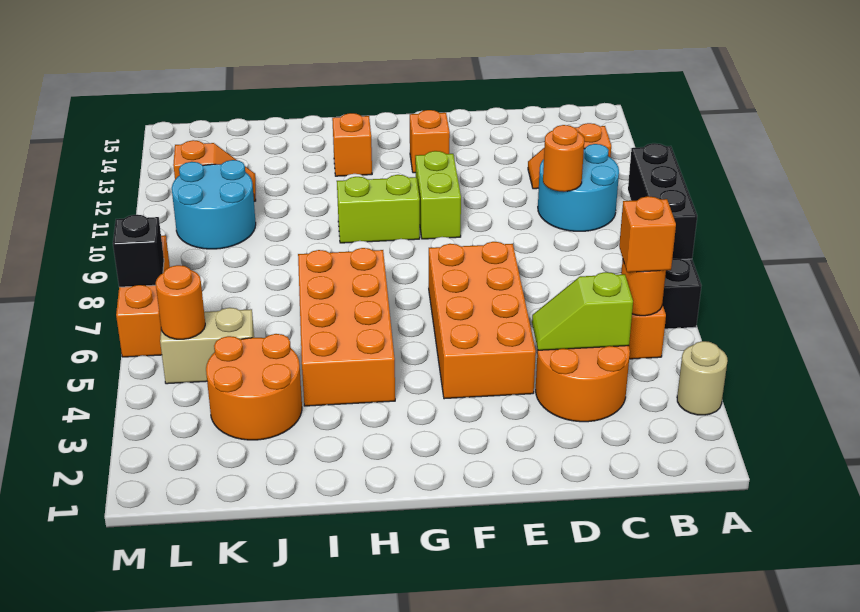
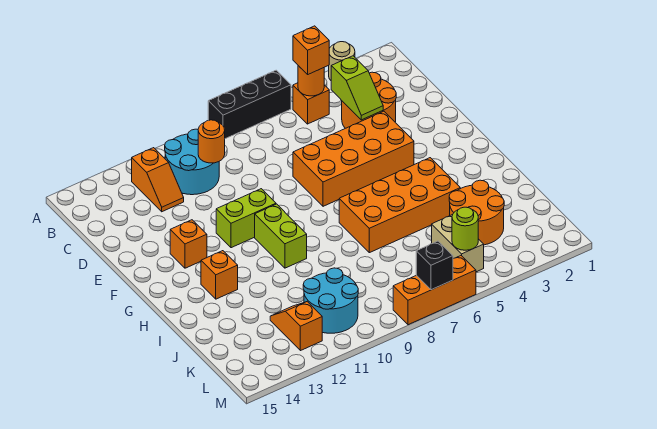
black brick A7:A9 level 2 -> none
orange round brick L5 level 2 -> lime round brick L5 level 2

